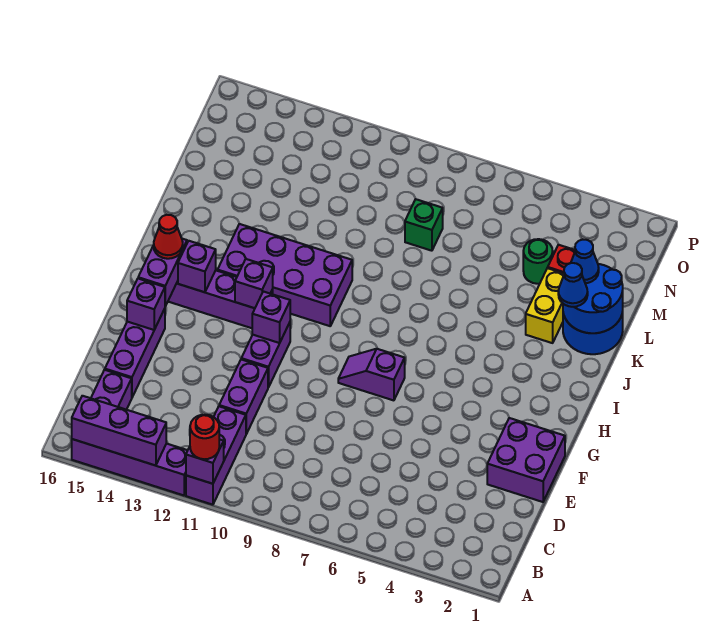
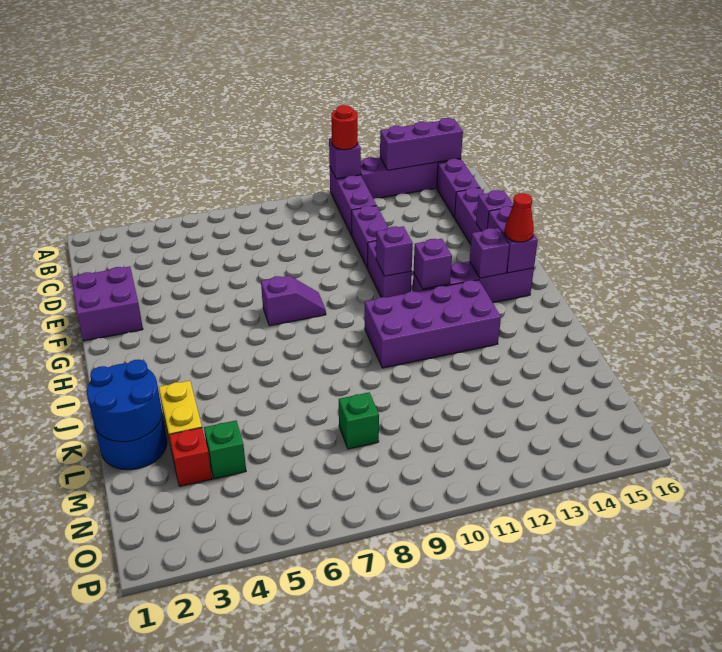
blue cone K2 level 3 -> none
blue cone L2 level 3 -> none
green round brick M4 level 1 -> green brick M4 level 1

